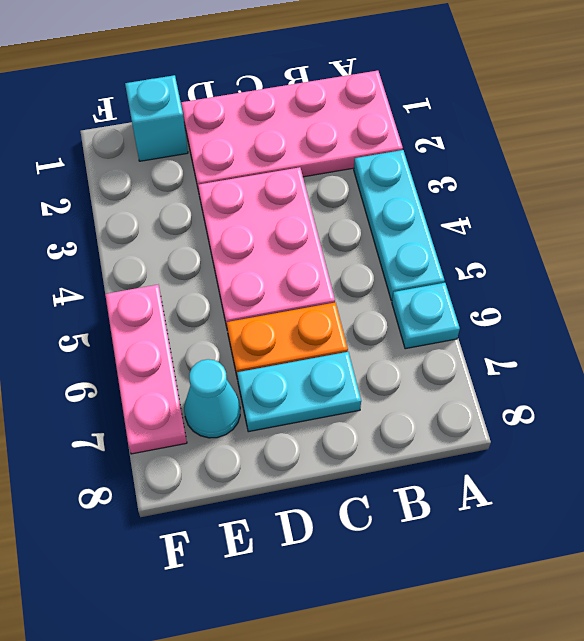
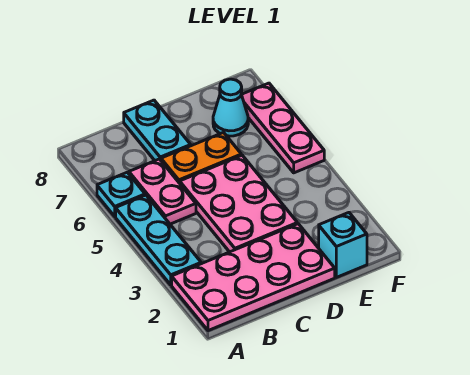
none -> pink plate B5:B6 level 1
cyan plate C7:D7 level 1 -> cyan plate C7:C8 level 1

